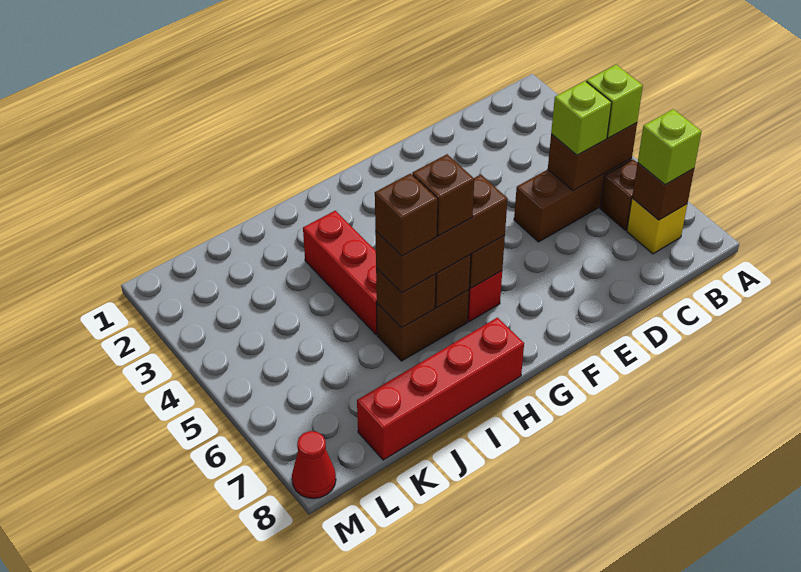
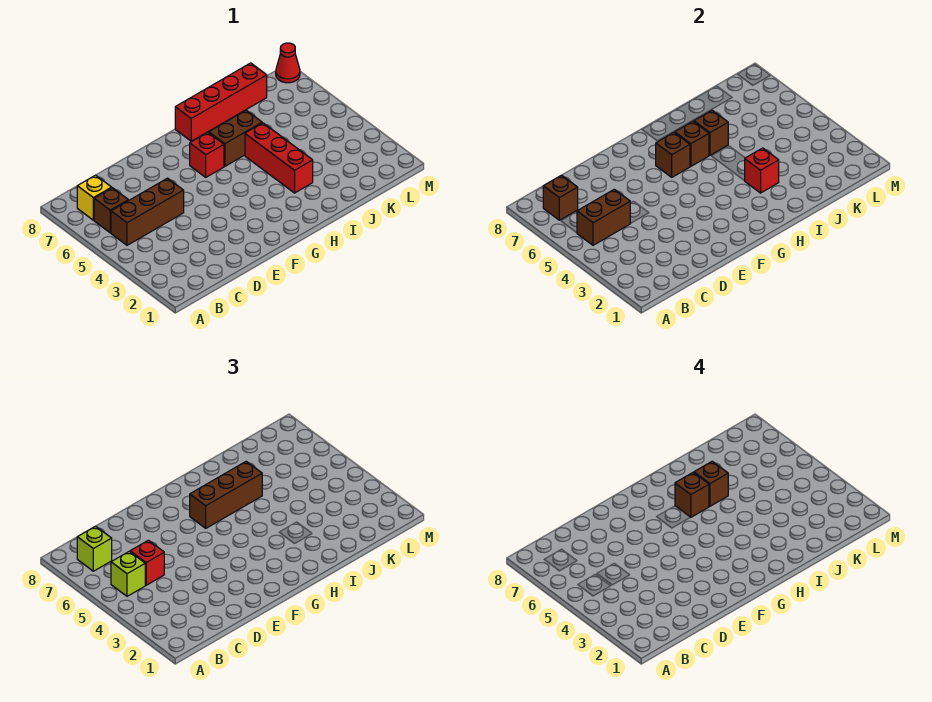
lime brick C5 level 3 -> red brick C5 level 3
none -> red brick I3 level 2

